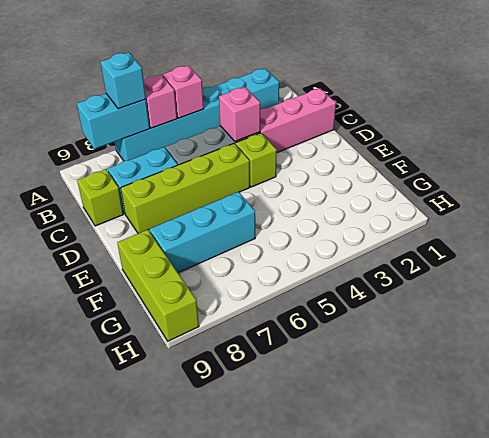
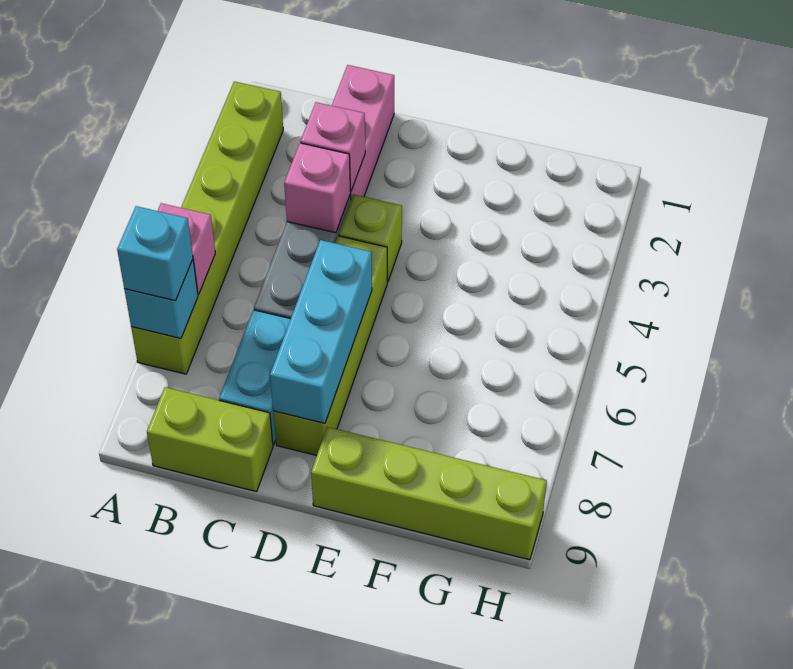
cyan brick A2:A7 level 1 -> lime brick A2:A7 level 1
pink brick A5 level 2 -> pink brick C3 level 2
cyan brick A7:A8 level 2 -> cyan brick A7 level 2
lime brick C9 level 1 -> lime brick B9:C9 level 1
cyan brick F6:F8 level 1 -> cyan brick D6:D8 level 2
lime brick F9:H9 level 1 -> lime brick E9:H9 level 1

